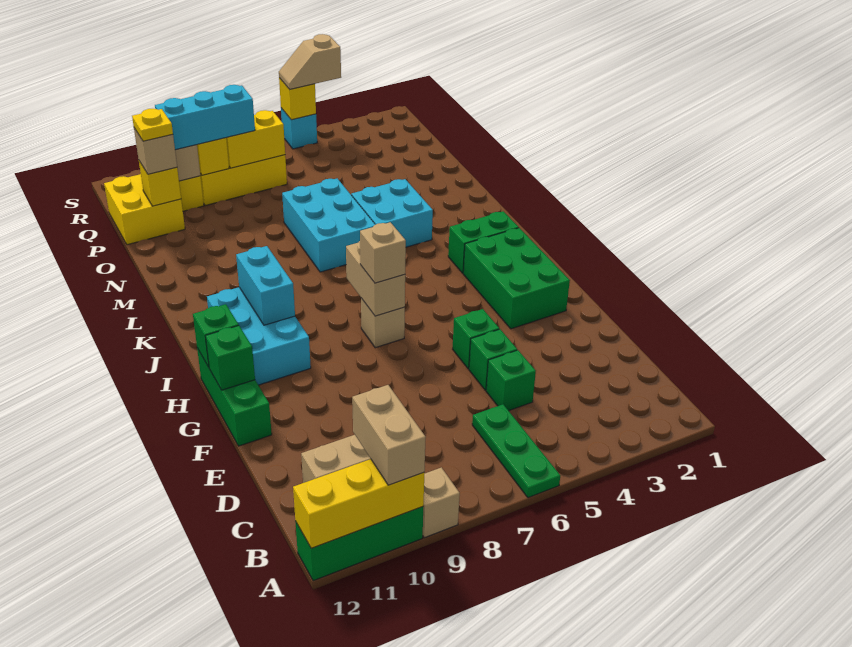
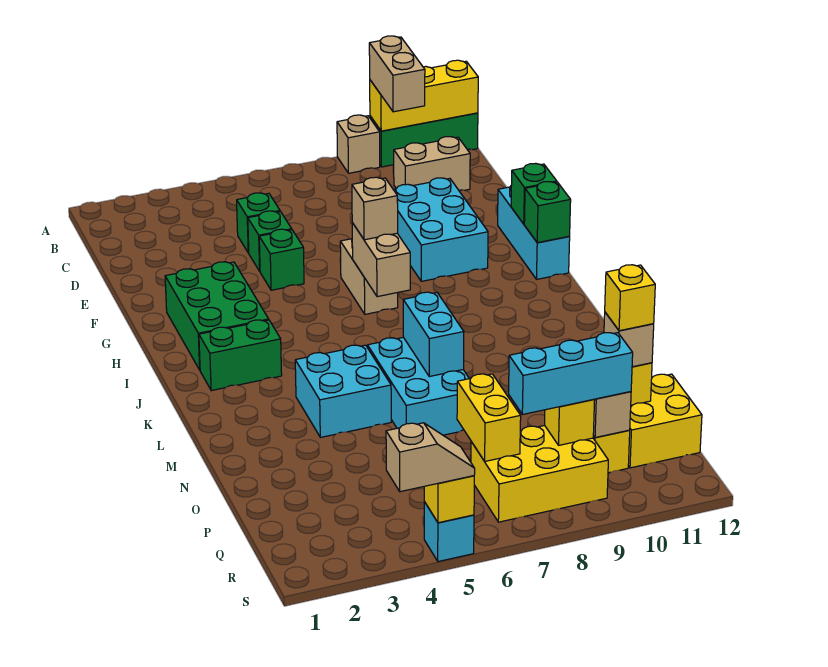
green plate A6:C6 level 1 -> none
green brick F12:H12 level 1 -> cyan brick F12:H12 level 1
tan brick H7 level 1 -> tan brick G7:H7 level 1
cyan brick H10:J11 level 1 -> cyan brick E9:G10 level 1
cyan brick I10:J10 level 2 -> cyan brick L7:M7 level 2
yellow plate P11 level 4 -> yellow brick P11 level 4
yellow brick Q7:Q8 level 2 -> yellow brick P7:Q7 level 2

